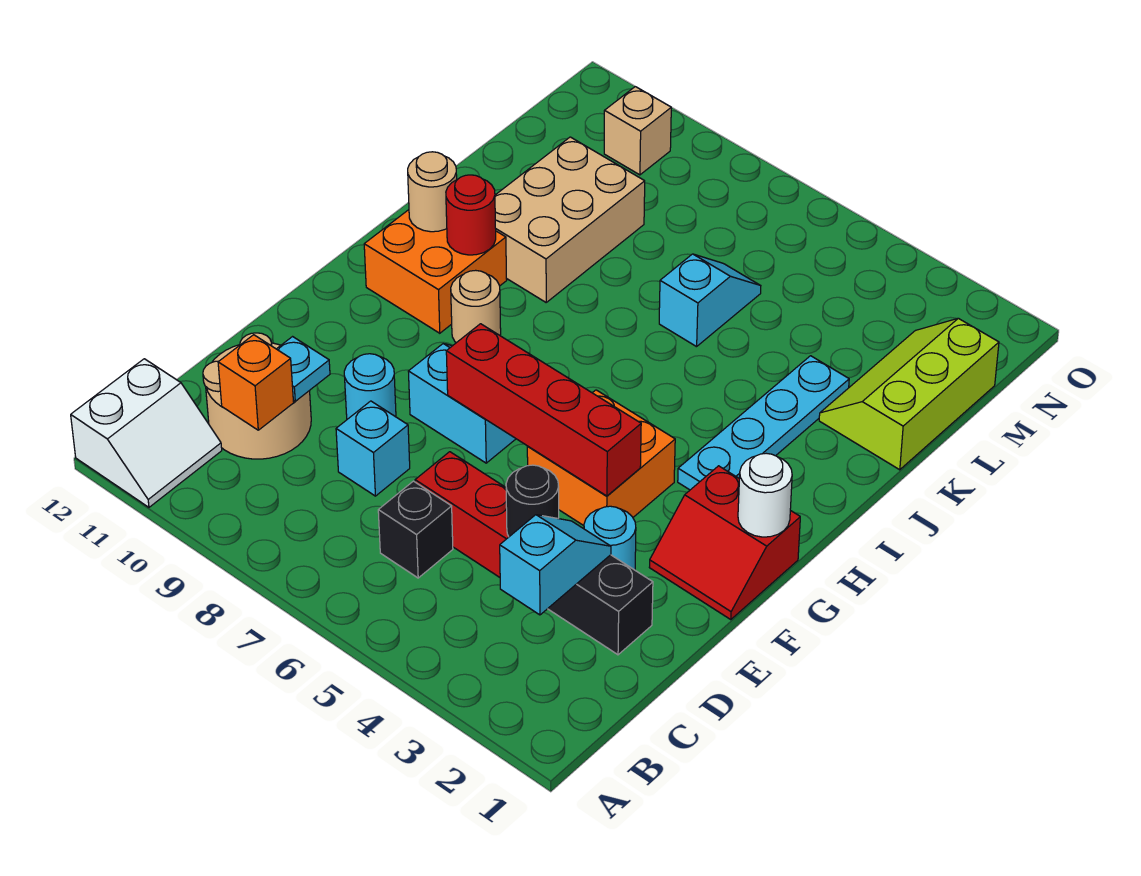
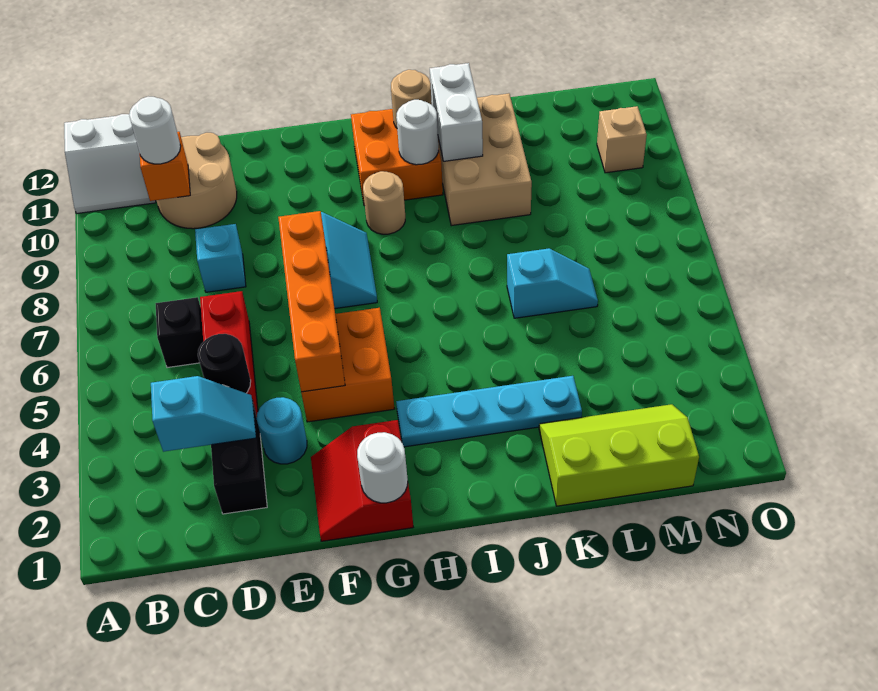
none -> white round brick C10 level 3
cyan plate D10 level 2 -> none
cyan round brick E9 level 1 -> none
red brick F4:F7 level 2 -> orange brick F4:F7 level 2
red round brick I10 level 2 -> white round brick I10 level 2
tan brick J9:L10 level 1 -> tan brick J9:K11 level 1
none -> white brick J10:J11 level 2

